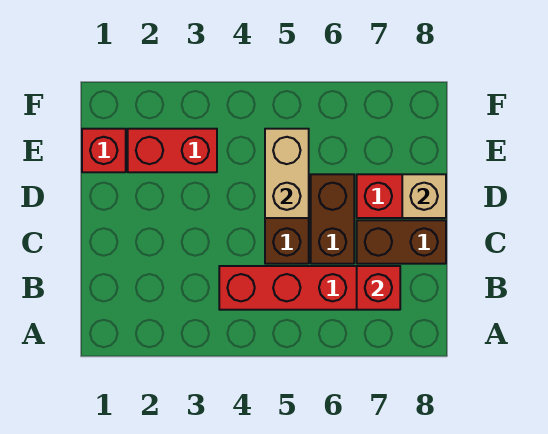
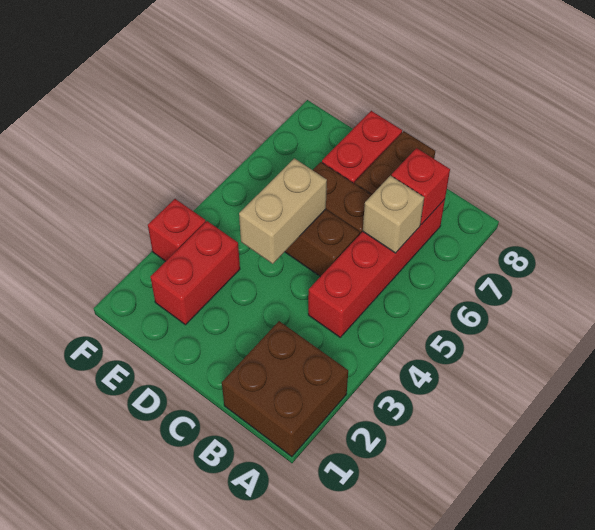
none -> brown brick A1:B2 level 1
tan brick D5:E5 level 2 -> tan brick D4:D5 level 2
tan brick D8 level 2 -> tan brick B6 level 2
red brick E1 level 1 -> red brick F3 level 1

